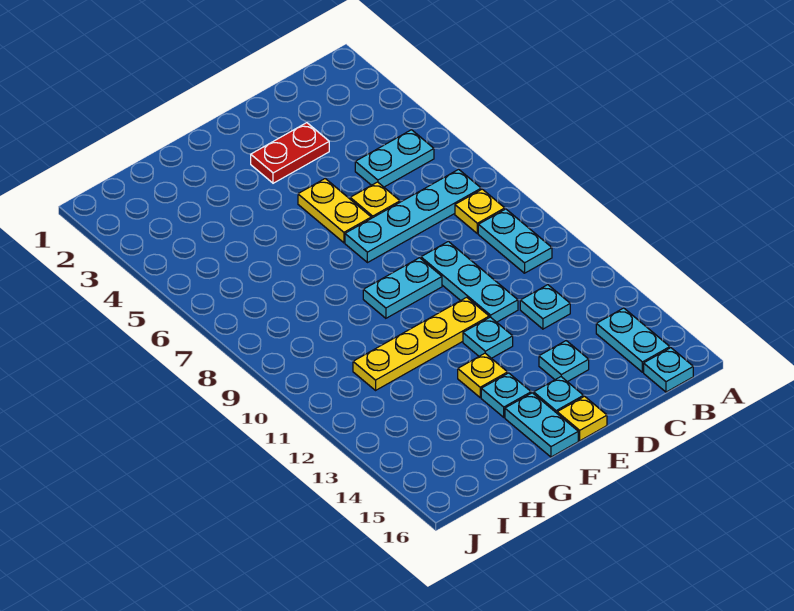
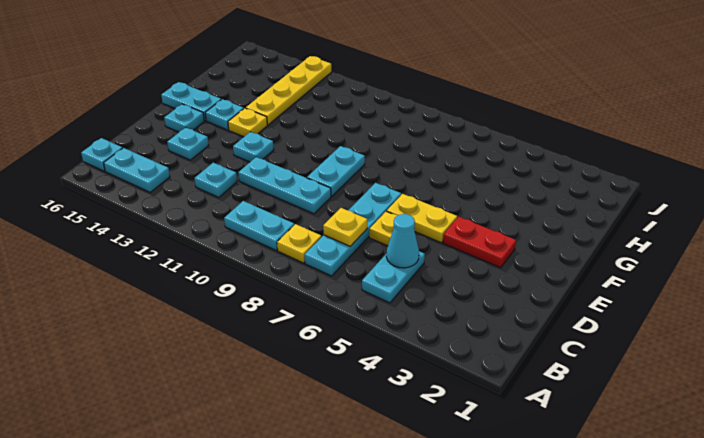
none -> cyan cone C5 level 2
red plate D3:E3 level 1 -> red plate E3:E4 level 1
yellow plate E11:H11 level 1 -> yellow plate G13:J13 level 1
yellow plate E16 level 1 -> yellow plate C7 level 2

